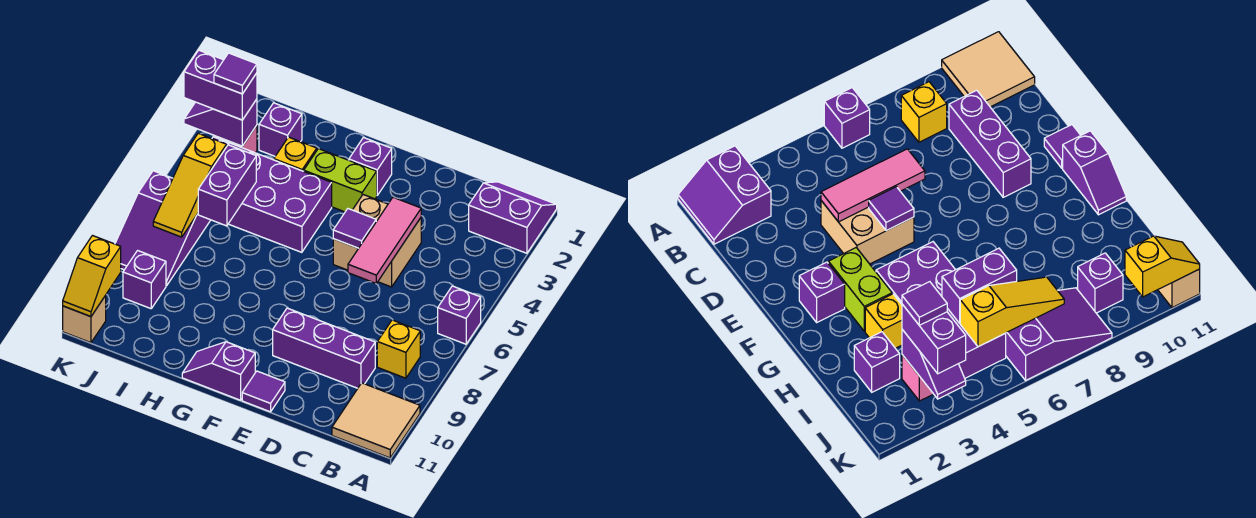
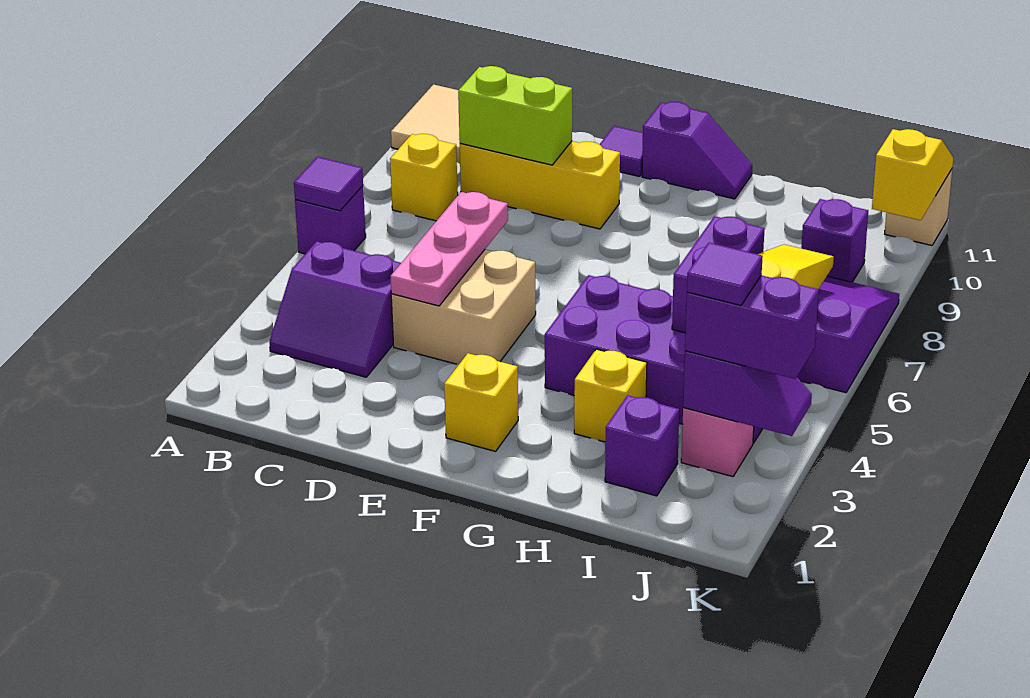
purple slope A1:B2 level 1 top 2 -> purple slope B3:C4 level 1 top 4
purple brick C9:E9 level 1 -> yellow brick C9:E9 level 1
pink tile D4:D6 level 2 -> pink plate D4:D6 level 2
purple tile E5 level 2 -> purple tile A6 level 2
purple brick F2 level 1 -> yellow brick F2 level 1
lime brick F3:G3 level 1 -> lime brick C9:D9 level 2

